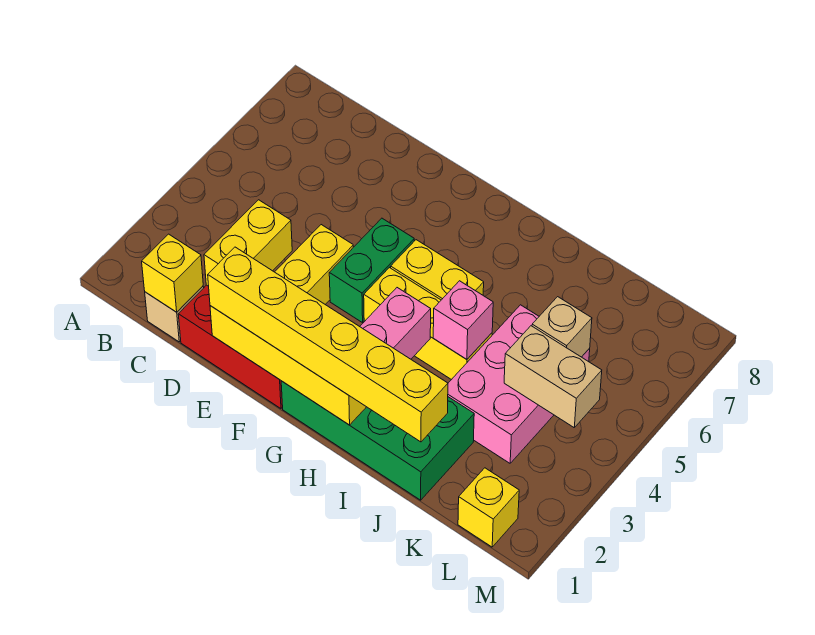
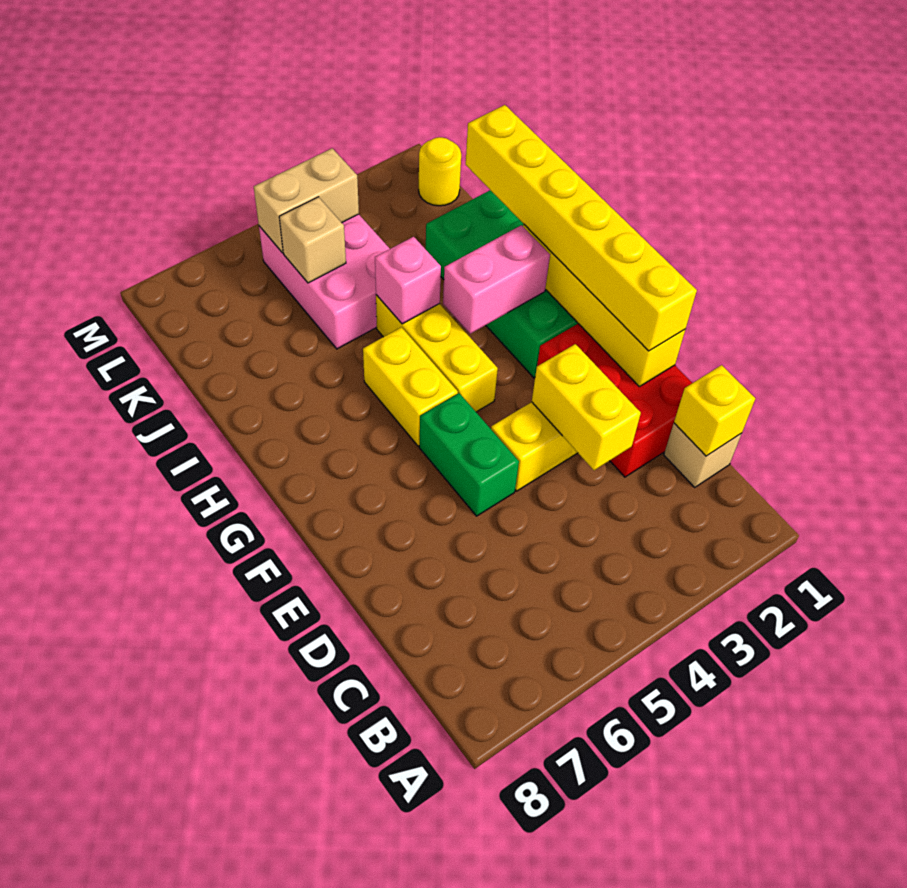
yellow brick D2:D3 level 2 -> yellow brick D3:E3 level 2
green brick F4:F5 level 1 -> green brick E5:F5 level 1
pink brick J3:K5 level 1 -> pink brick J4:L5 level 1
tan brick K4:L4 level 2 -> tan brick L4:L5 level 2
yellow brick L1 level 1 -> yellow round brick L1 level 1

